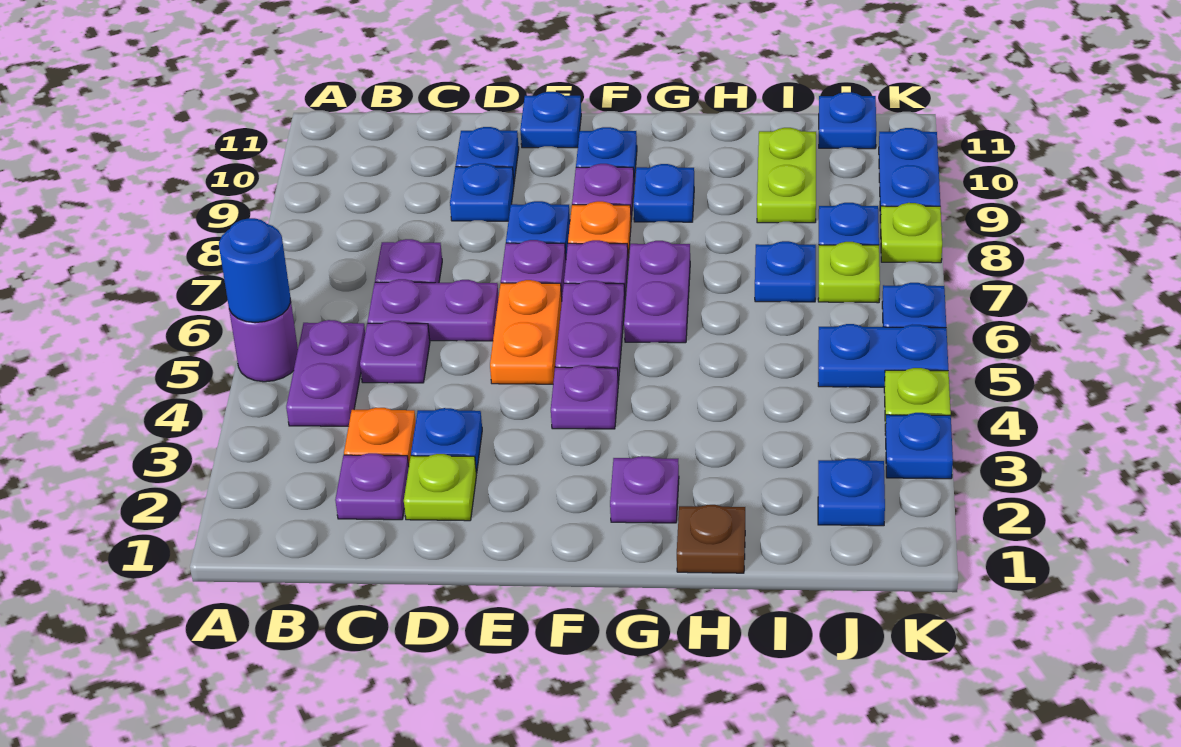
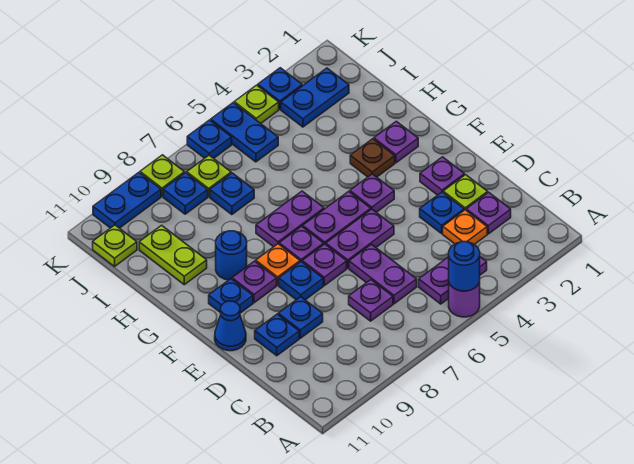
purple plate C5 level 1 -> purple plate E2 level 1
orange plate E5:E6 level 1 -> purple plate E5:E6 level 1
blue plate E11 level 1 -> blue cone E11 level 1
blue plate G9 level 1 -> blue round brick G9 level 1
brown plate H1 level 1 -> brown plate G3 level 1
lime plate I9:I10 level 1 -> lime plate H10:I10 level 1
blue plate J2 level 1 -> blue plate J2:J3 level 1
blue plate J11 level 1 -> lime plate J11 level 1

